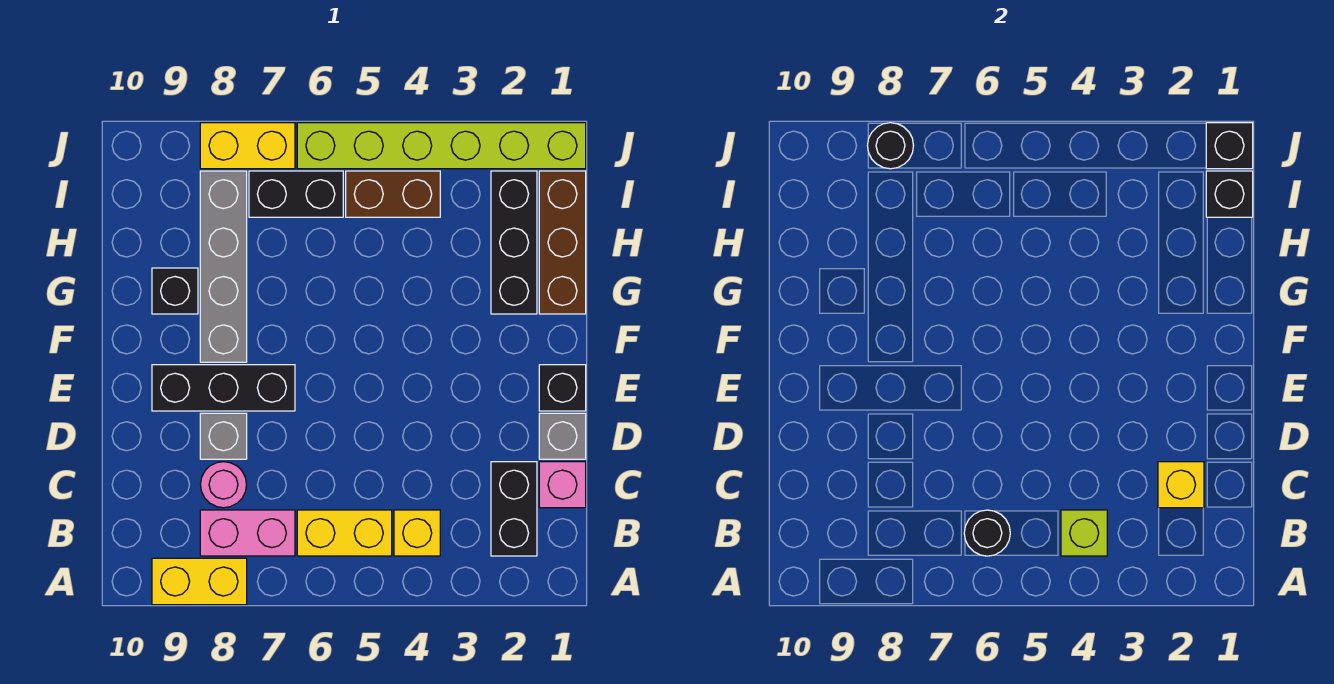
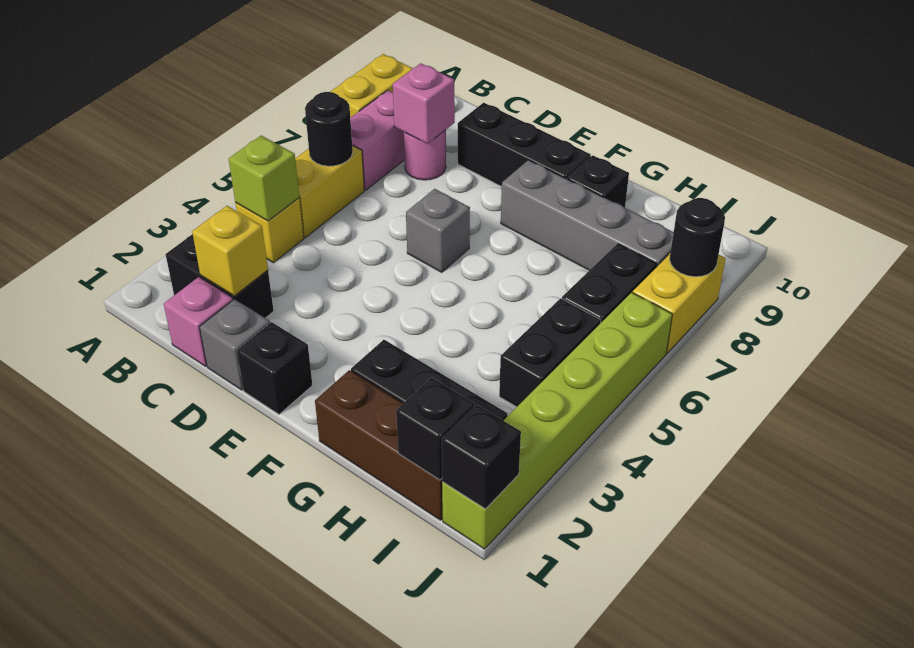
none -> pink brick C8 level 2
grey brick D8 level 1 -> grey brick E6 level 1
black brick E7:E9 level 1 -> black brick D9:F9 level 1
brown brick I4:I5 level 1 -> black brick I4:I5 level 1

